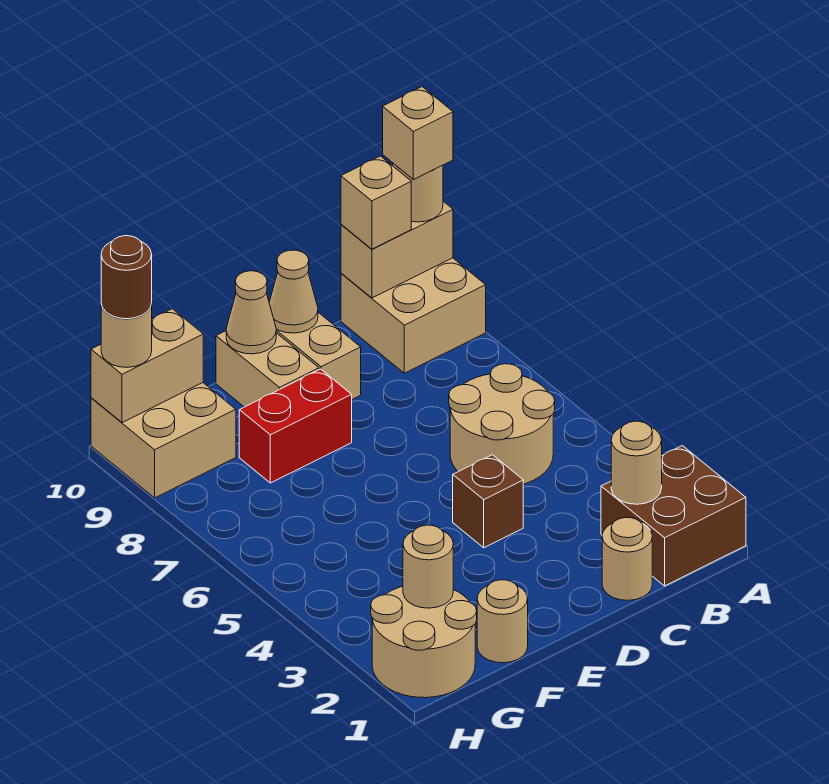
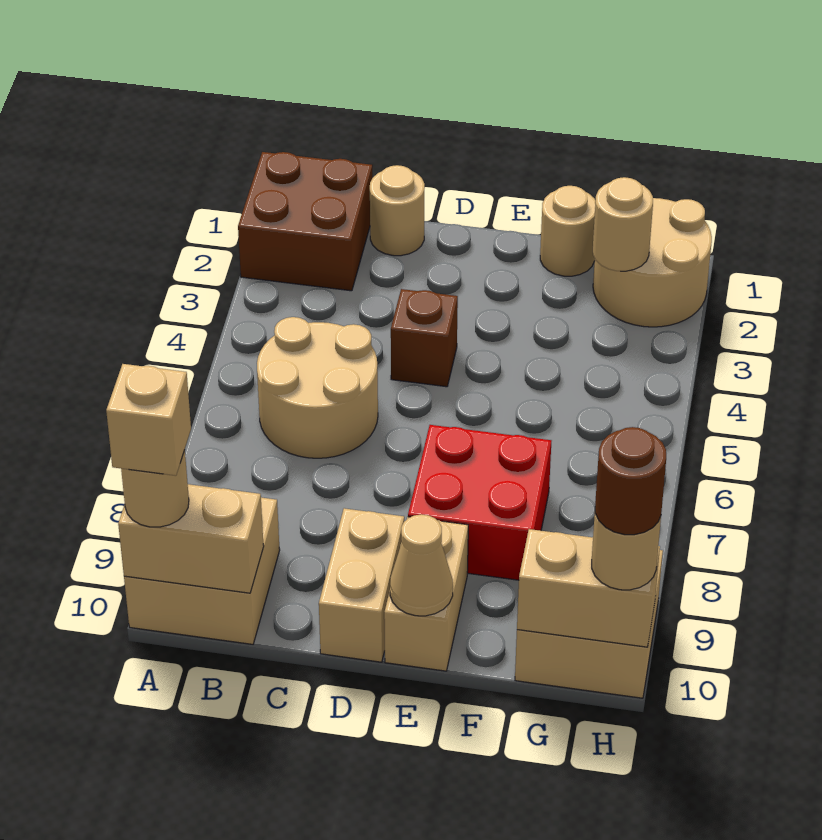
tan round brick B2 level 2 -> none
tan brick B10 level 3 -> none
tan cone D10 level 2 -> none
red brick E8:F8 level 1 -> red brick E7:F8 level 1

